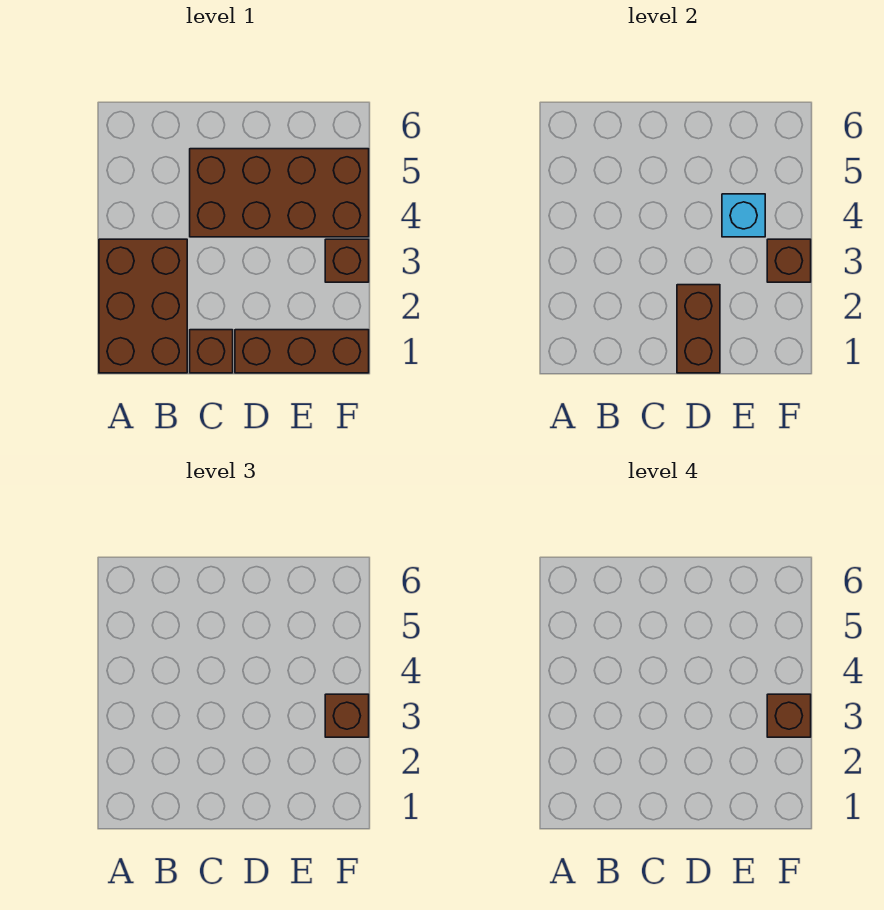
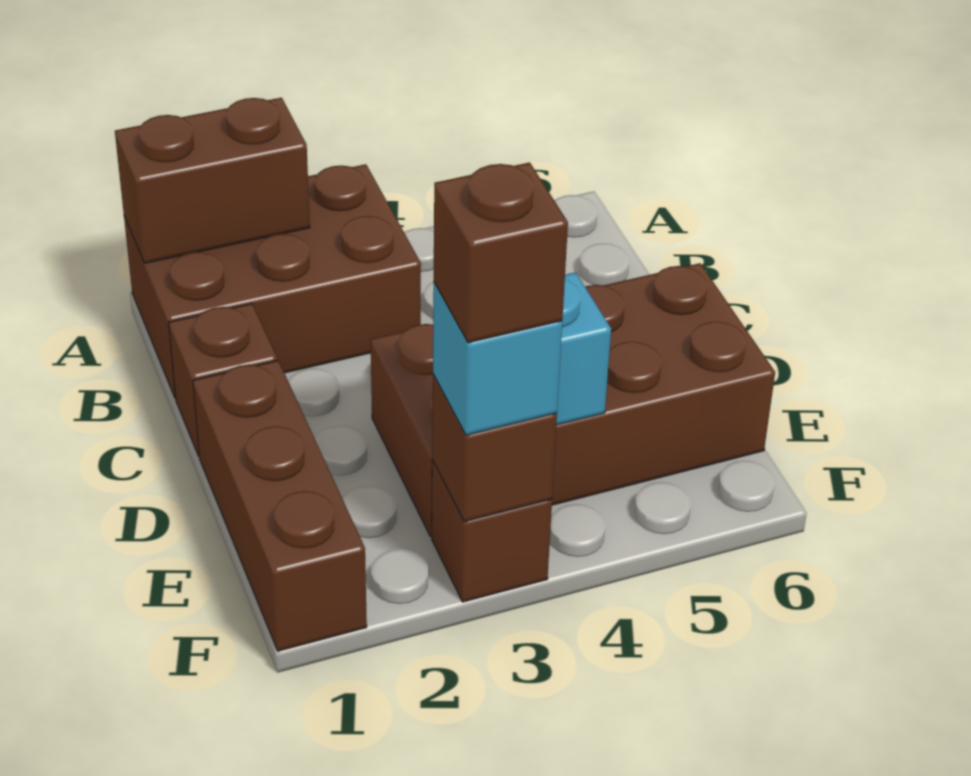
brown brick C4:F5 level 1 -> brown brick D3:E6 level 1
brown brick D1:D2 level 2 -> brown brick A1:A2 level 2
brown brick F3 level 3 -> cyan brick F3 level 3

